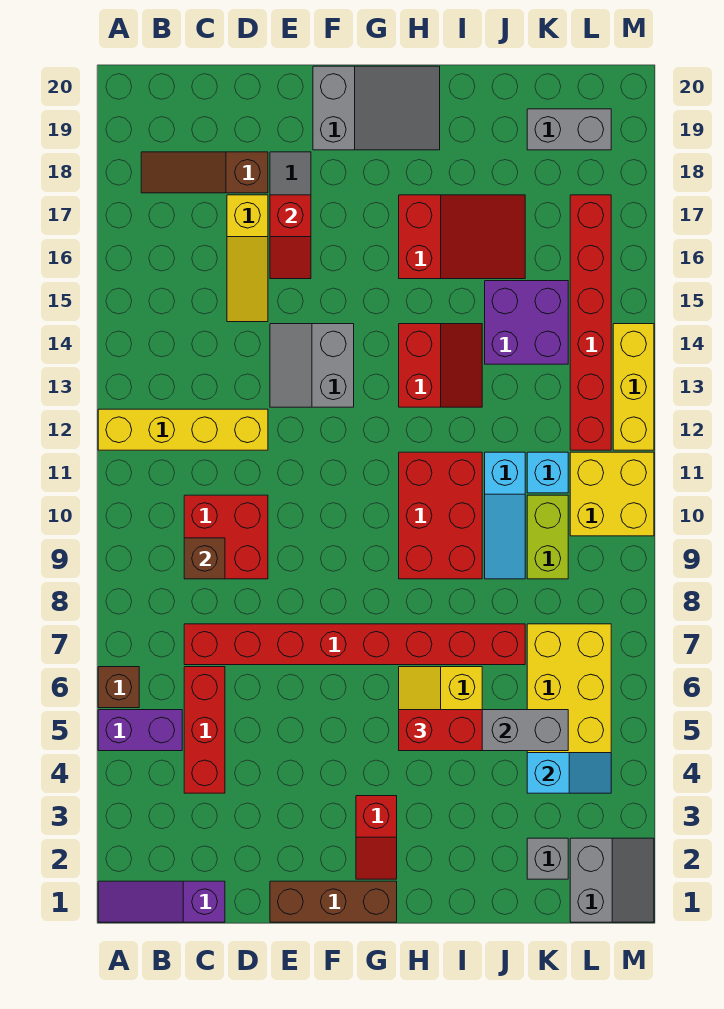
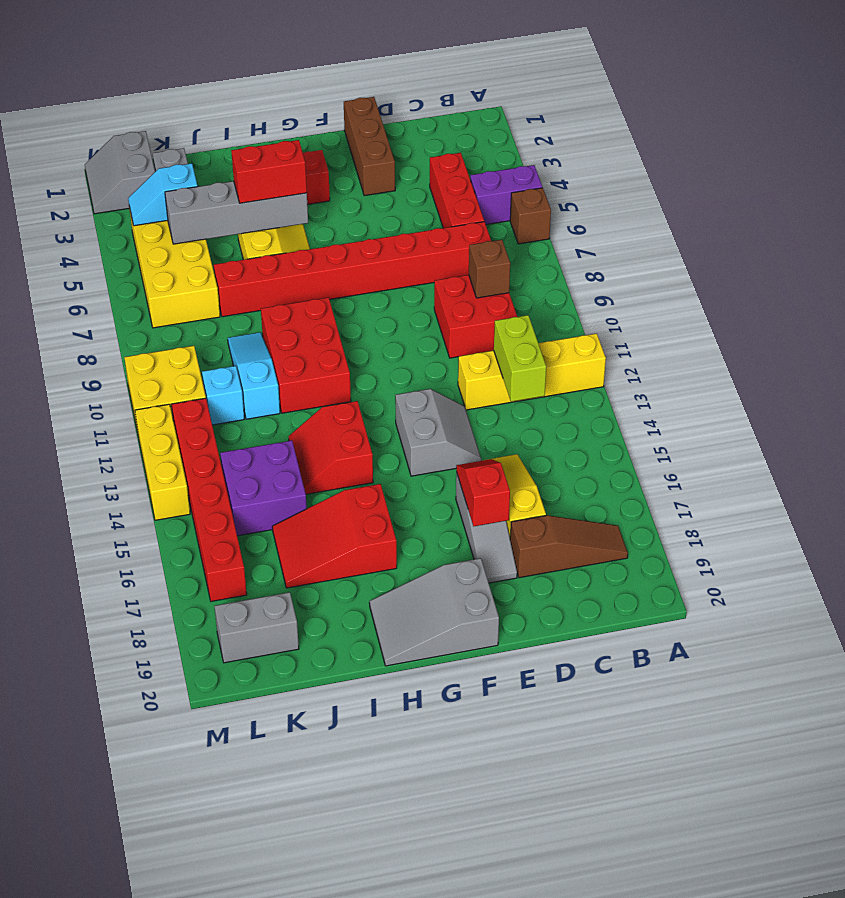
purple slope A1:C1 level 1 top C -> none
brown brick E1:G1 level 1 -> brown brick E1:E3 level 1
lime brick K9:K10 level 1 -> lime brick C12:C13 level 2

